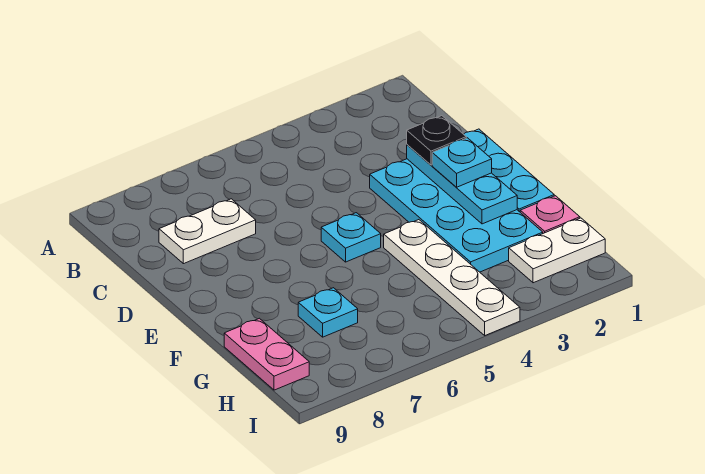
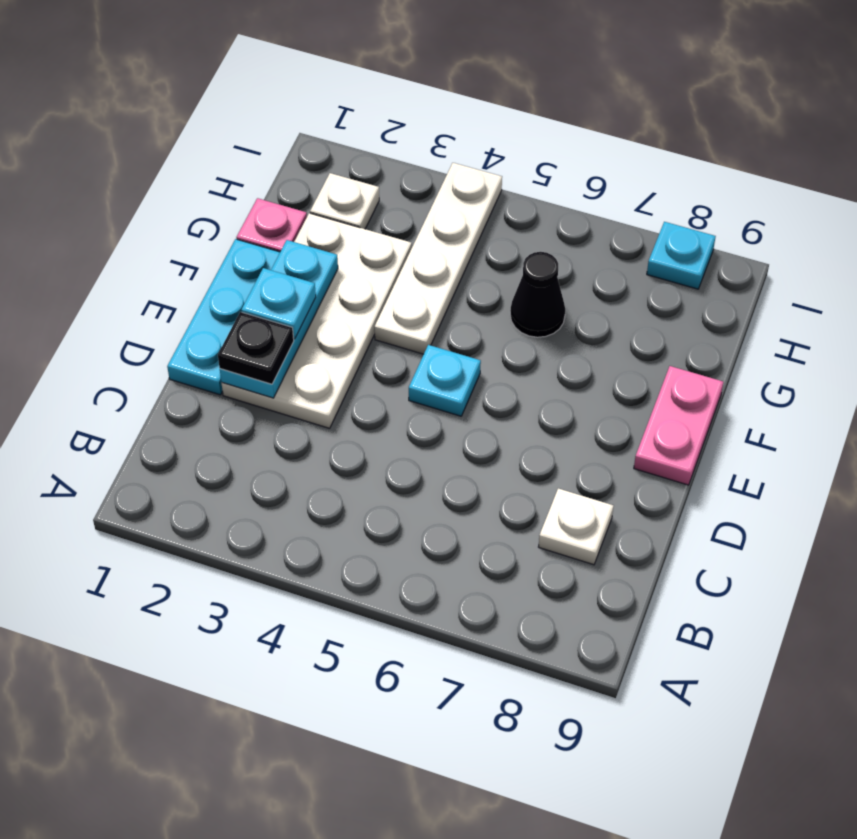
white plate C7:C8 level 1 -> white plate C8 level 1
cyan plate D2:G3 level 1 -> white plate D2:G3 level 1
none -> black cone G6 level 1
cyan plate G7 level 1 -> cyan plate I8 level 1
pink plate G9:H9 level 1 -> pink plate E9:F9 level 1
white plate H1:H2 level 1 -> white plate H2 level 1

